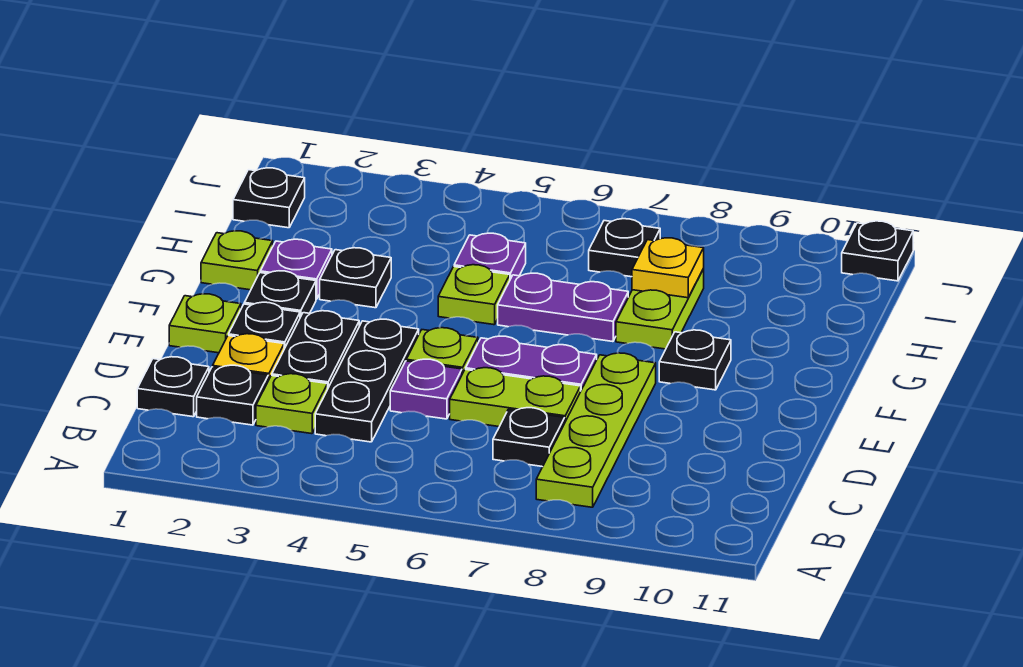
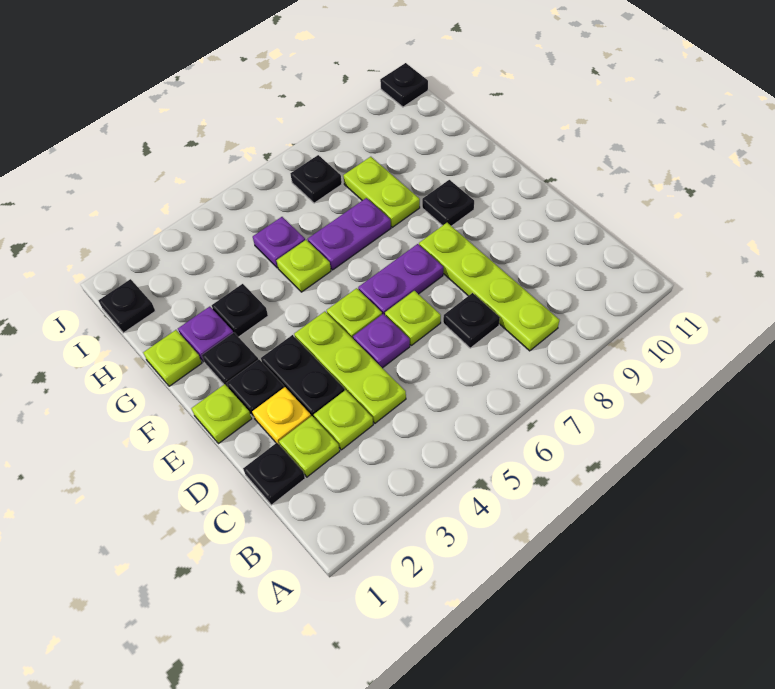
black plate C2 level 1 -> lime plate C2 level 1
black plate C4:E4 level 1 -> lime plate C4:E4 level 1
lime plate D6:D7 level 1 -> lime plate D6 level 1
yellow plate H8 level 2 -> none

